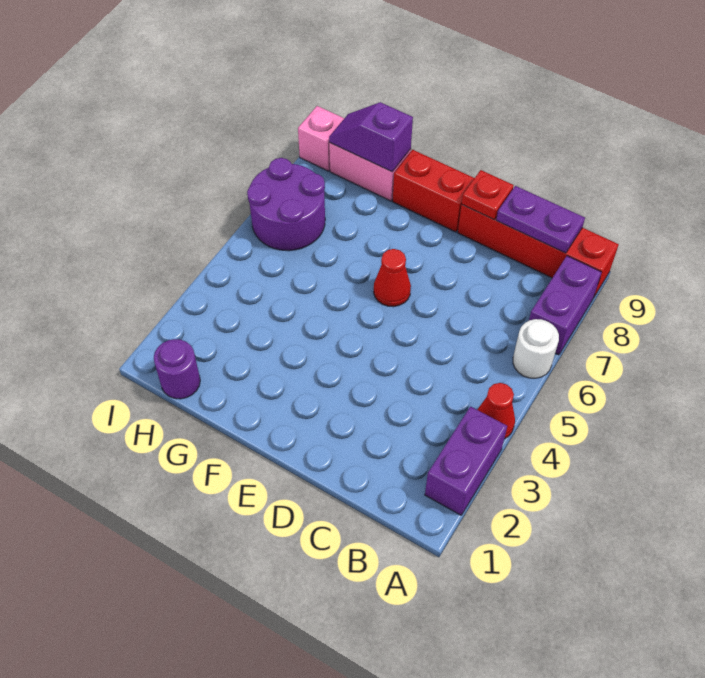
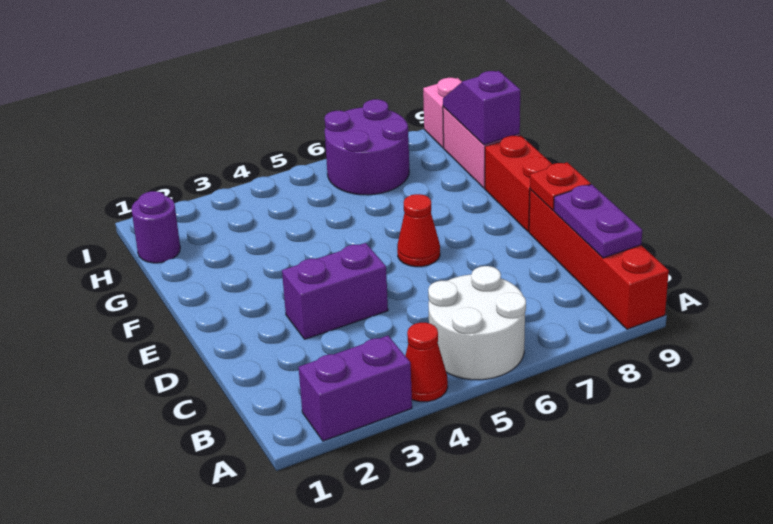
white round brick A6 level 1 -> white round brick A5:B6 level 1
purple brick A7:A8 level 1 -> purple brick D3:D4 level 1

